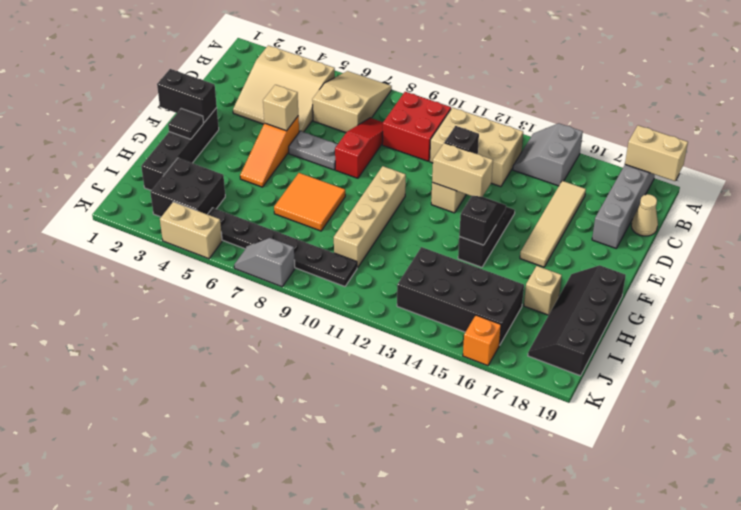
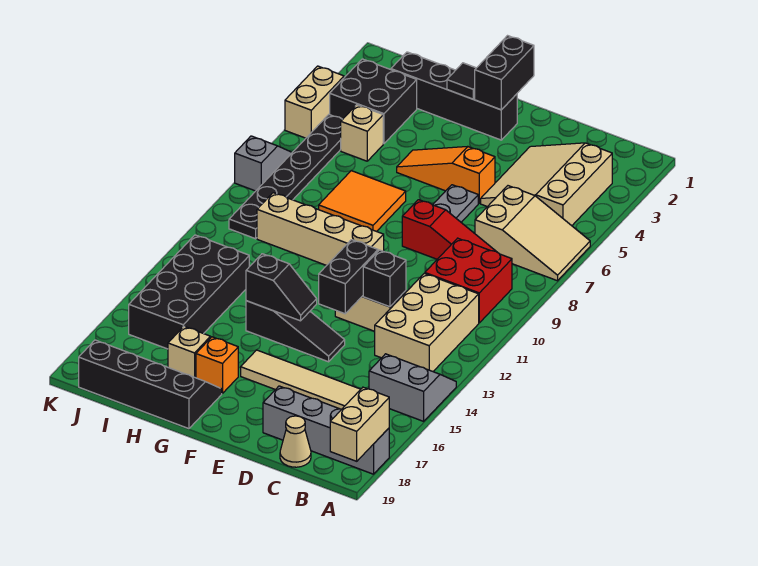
tan brick E5 level 2 -> tan brick I5 level 1
tan brick E12:E13 level 2 -> black brick E12:E13 level 2
orange brick K16 level 1 -> orange brick G17 level 1

